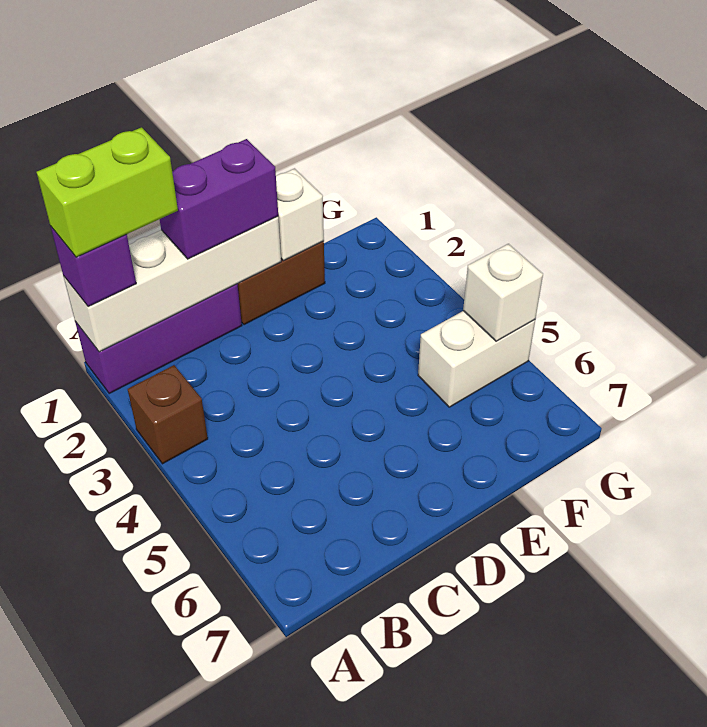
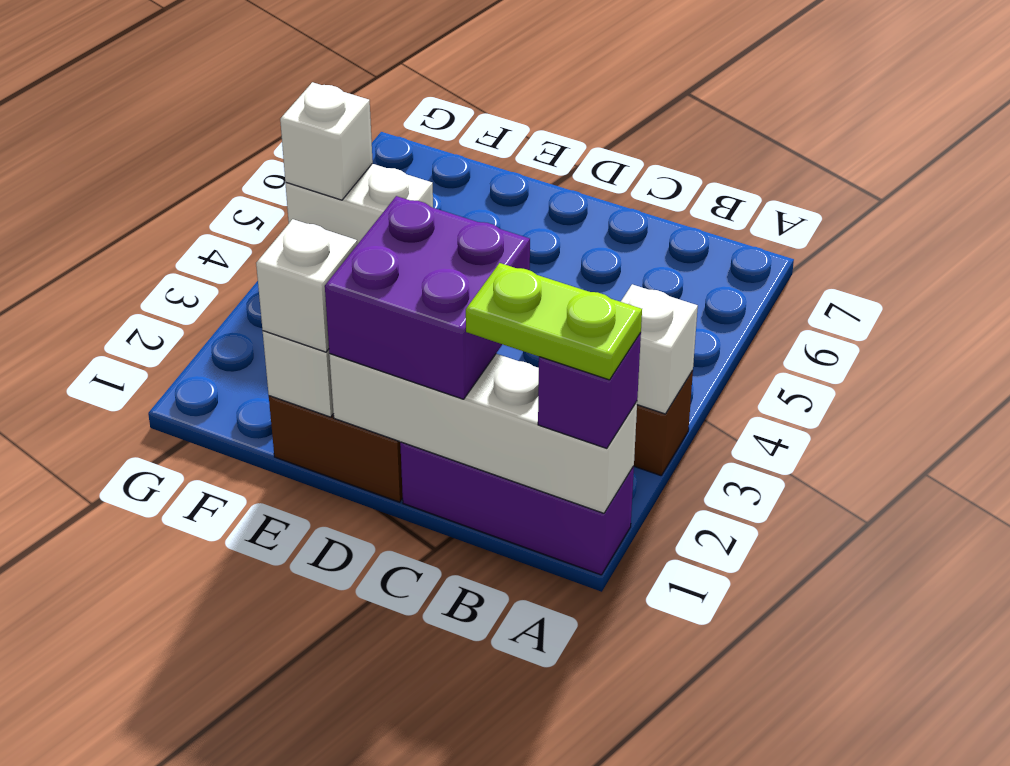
lime brick A1:B1 level 4 -> lime plate A1:B1 level 4
none -> white brick A3 level 2
purple brick C1:D1 level 3 -> purple brick C1:D2 level 3
none -> white brick E1 level 3

